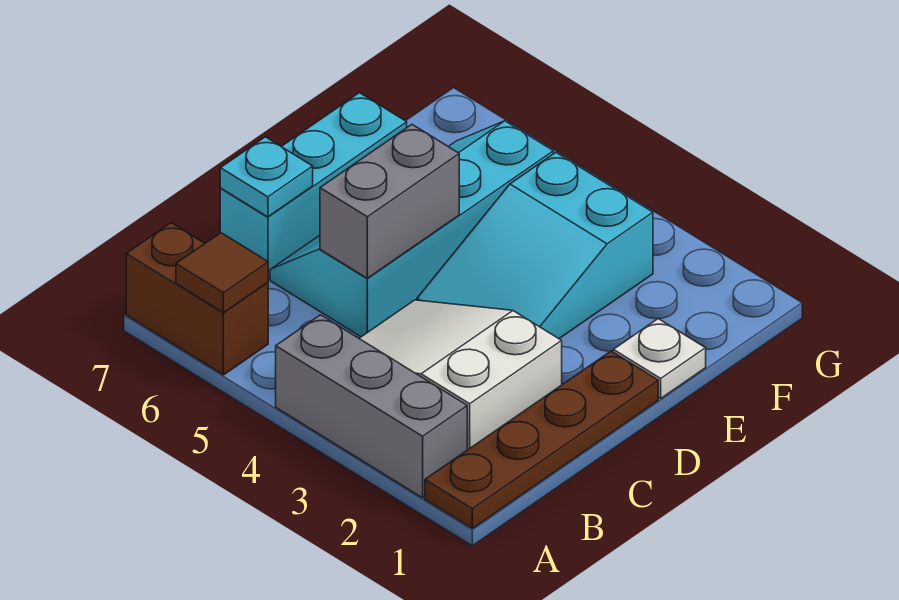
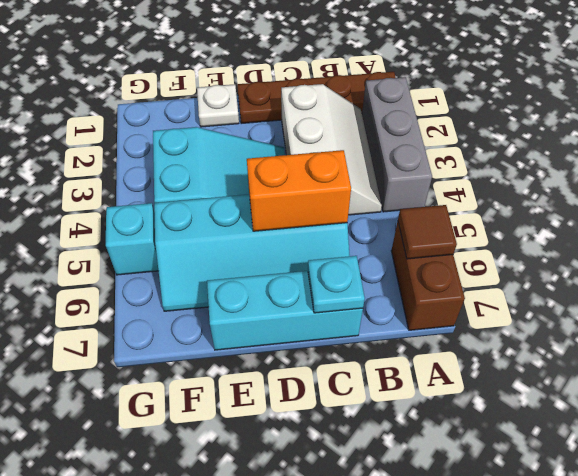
white slope B2:C4 level 1 top 2 -> white slope B2:C4 level 1 top C
grey brick C5:D5 level 2 -> orange brick C5:D5 level 2
none -> cyan brick G5 level 1

